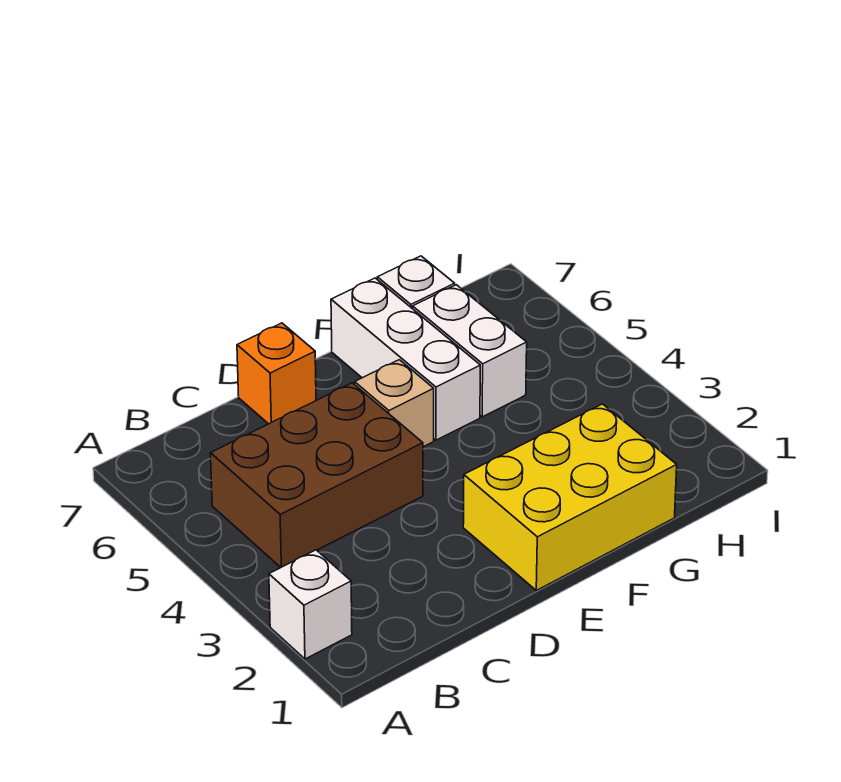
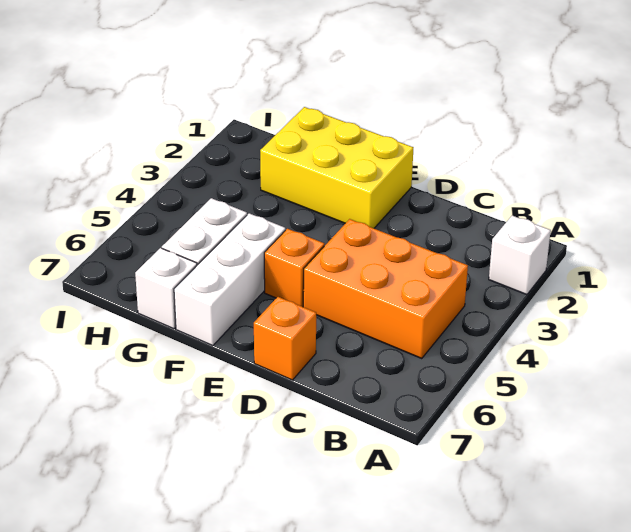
brown brick B4:D5 level 1 -> orange brick B4:D5 level 1
tan brick E5 level 1 -> orange brick E5 level 1

